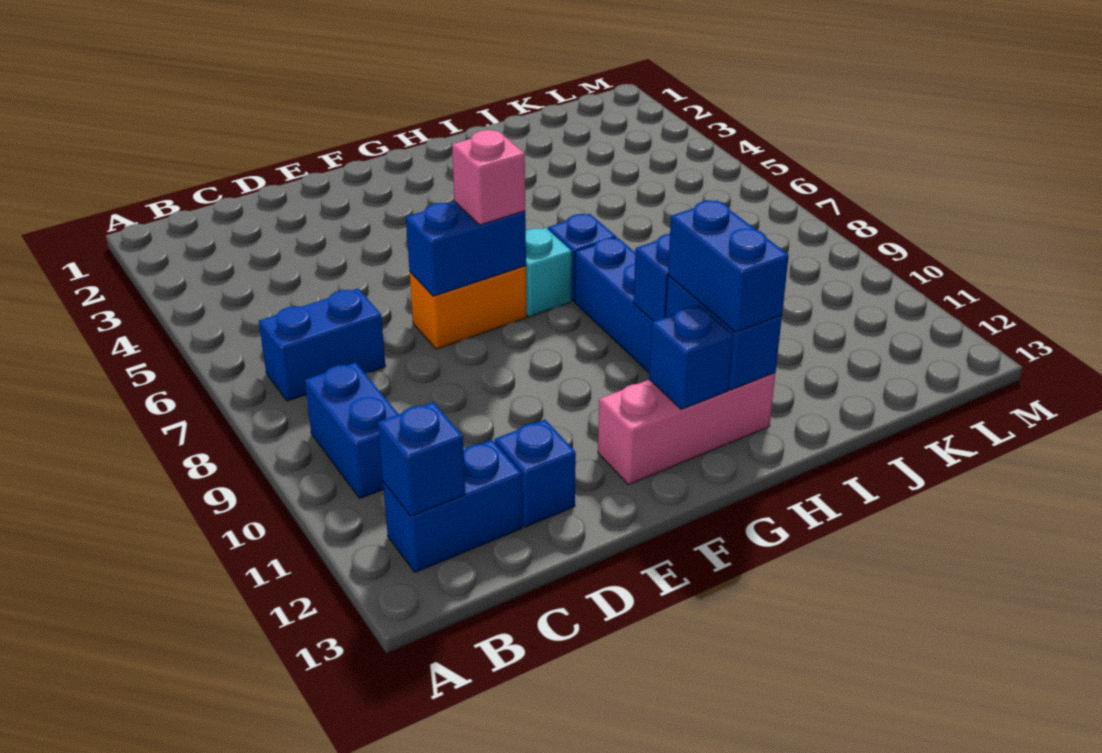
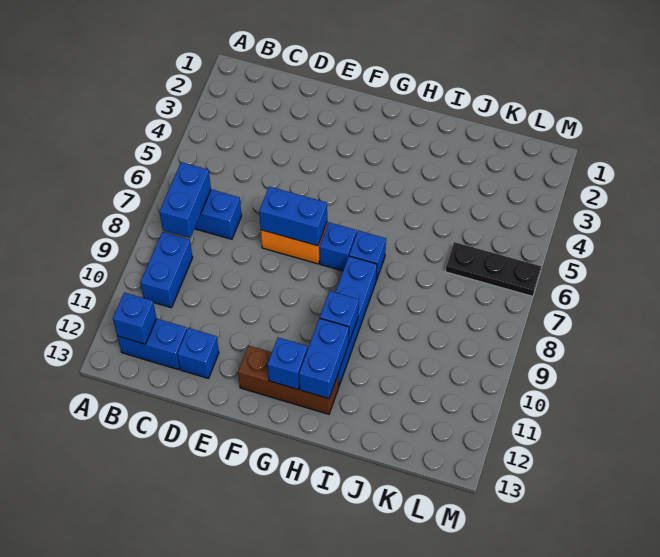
pink brick F7 level 3 -> none
pink brick F12:H12 level 1 -> brown brick F12:H12 level 1
cyan brick G7 level 1 -> blue brick G7 level 1
blue brick H11:H12 level 3 -> blue brick B7:B8 level 2
none -> black plate K6:M6 level 1

